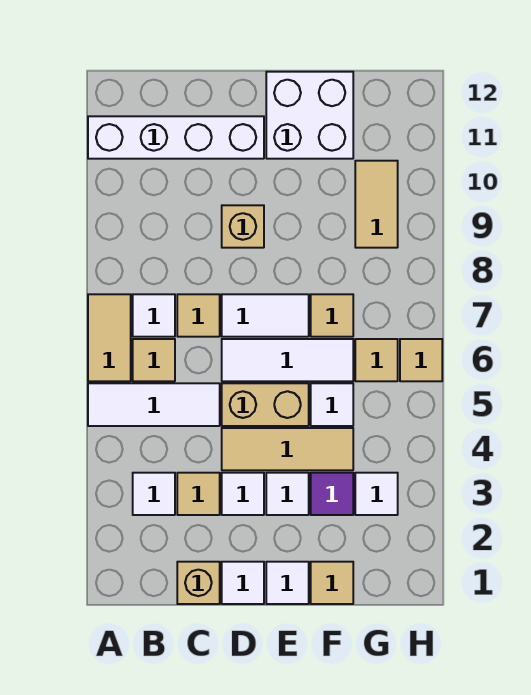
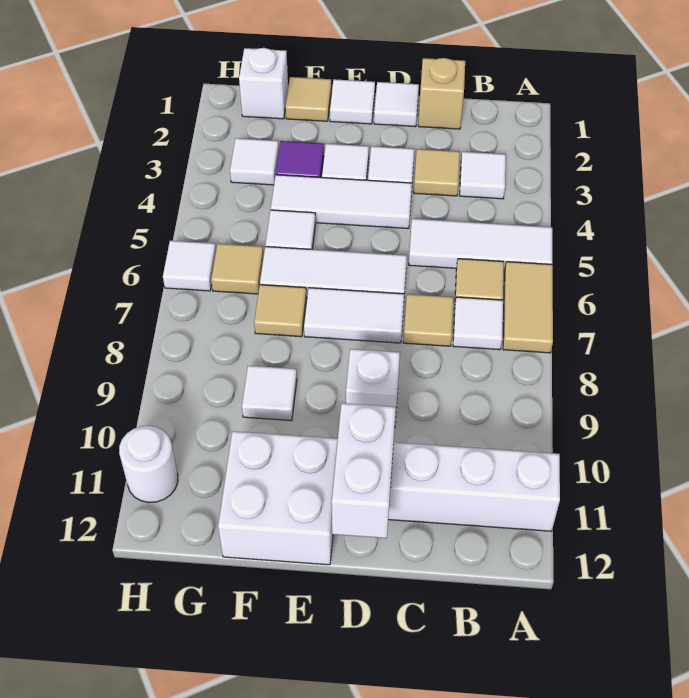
tan tile D4:F4 level 1 -> white tile D4:F4 level 1
tan brick D5:E5 level 1 -> none
tan brick D9 level 1 -> white brick D9 level 1
none -> white brick D11:D12 level 2
none -> white tile F9 level 1
none -> white brick G1 level 1
tan tile G9:G10 level 1 -> none
tan tile H6 level 1 -> white tile H6 level 1
none -> white round brick H11 level 1

